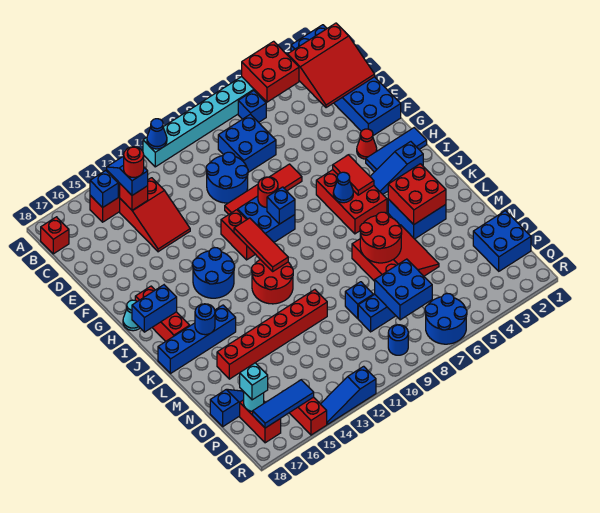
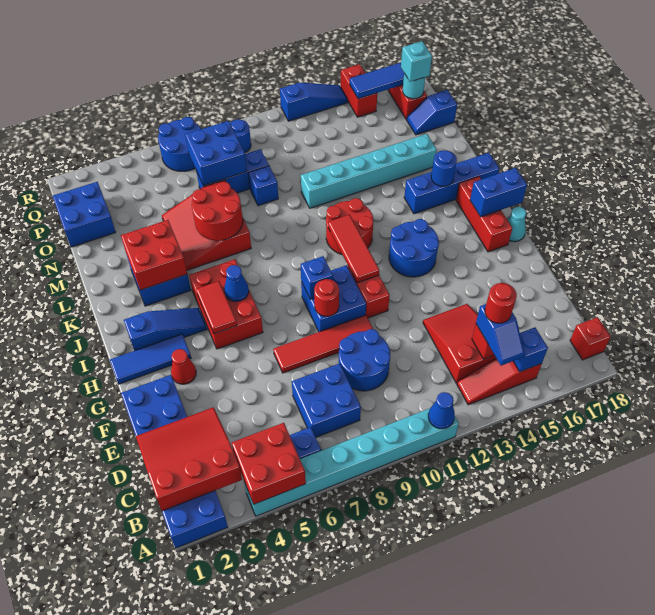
red brick M11:M16 level 1 -> cyan brick M11:M16 level 1

